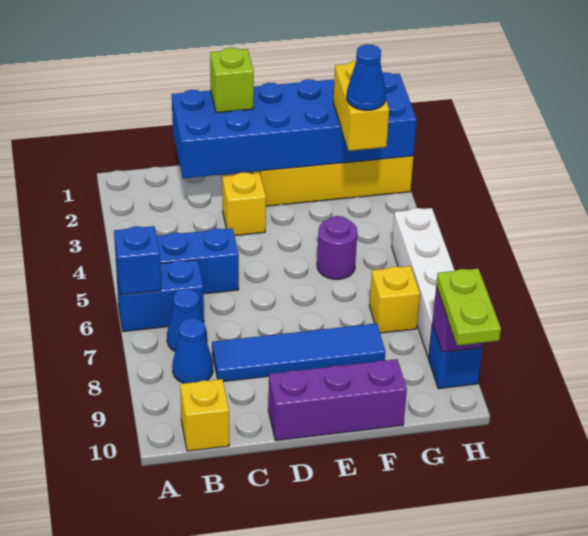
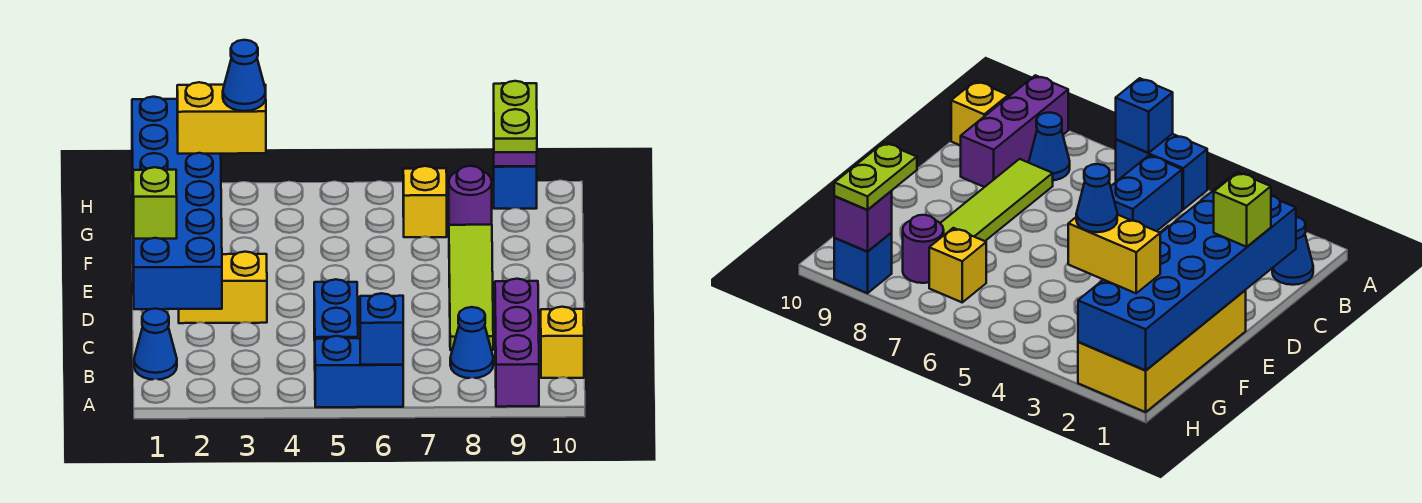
blue brick A6:B6 level 1 -> blue brick A5:A6 level 1
blue cone B7 level 1 -> blue cone B1 level 1
blue tile C8:F8 level 1 -> lime tile C8:F8 level 1
yellow brick D3 level 1 -> yellow brick D2:D3 level 1
purple brick D10:F10 level 1 -> purple brick A9:C9 level 1
purple round brick F5 level 1 -> purple round brick G8 level 1
white brick H5:H8 level 1 -> none
lime plate H9:H10 level 3 -> lime plate G9:H9 level 3

